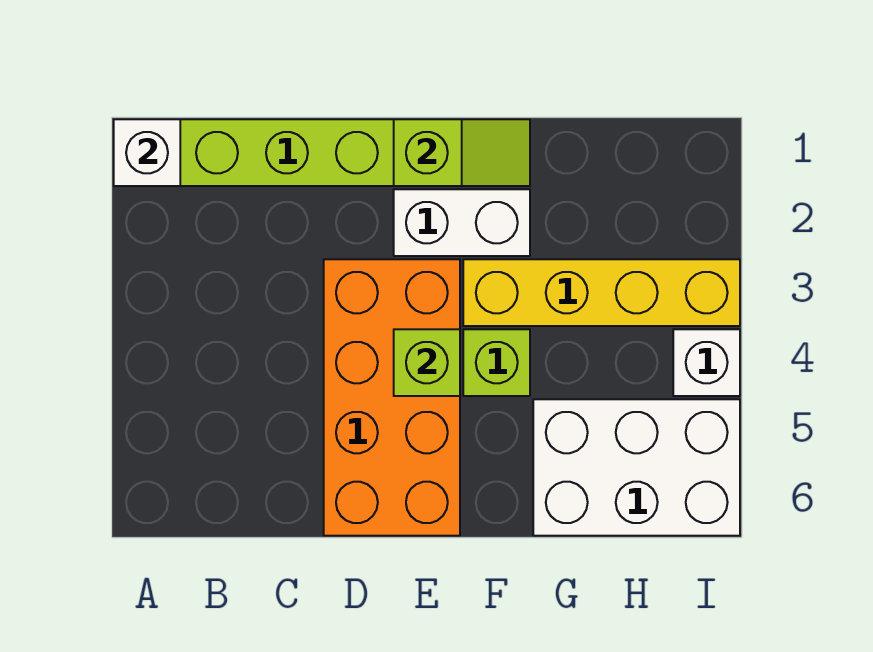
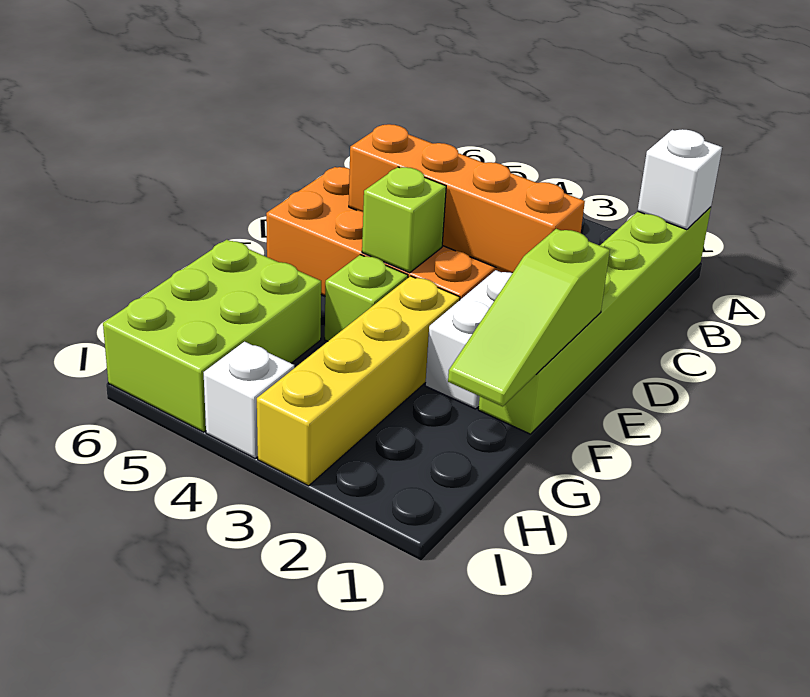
none -> orange brick D2:D5 level 2
lime slope E1:F1 level 2 top E -> lime slope E1:G1 level 2 top E
white brick G5:I6 level 1 -> lime brick G5:I6 level 1

